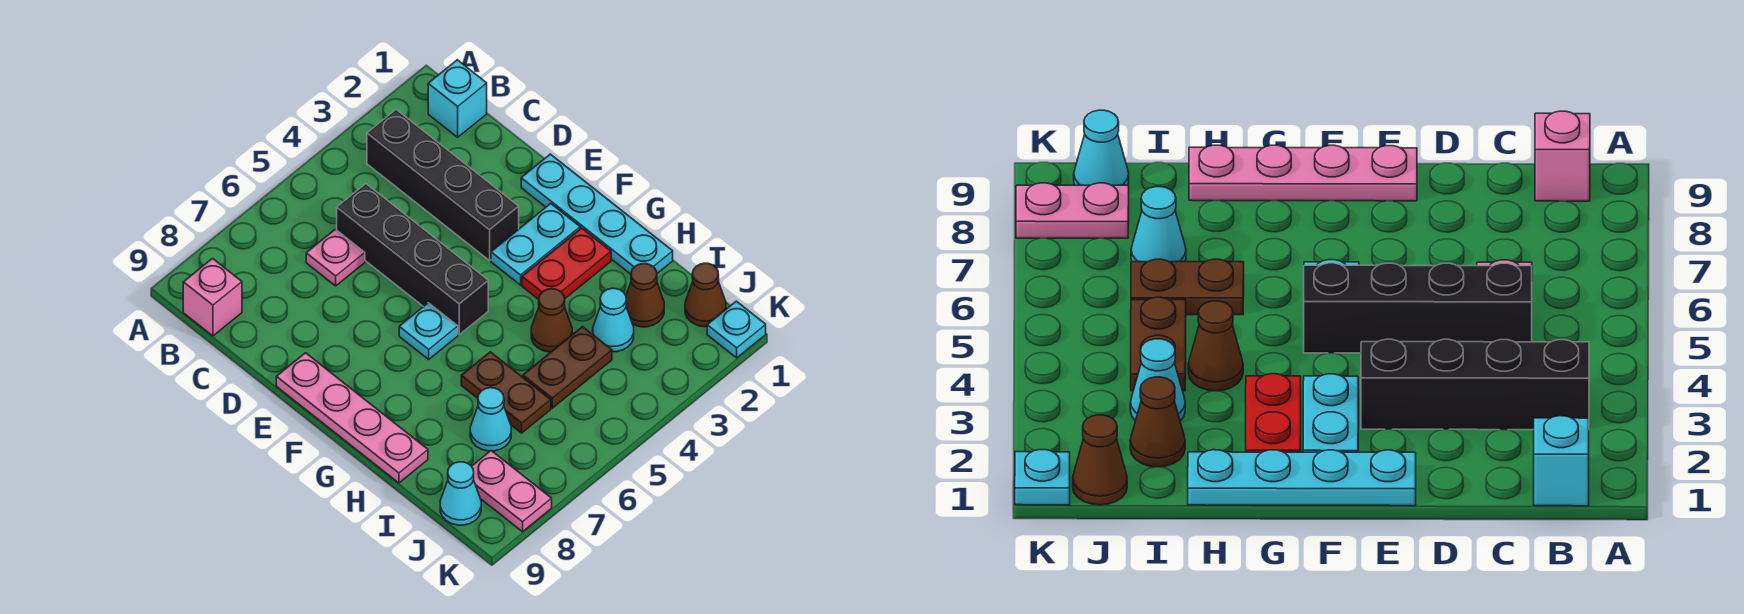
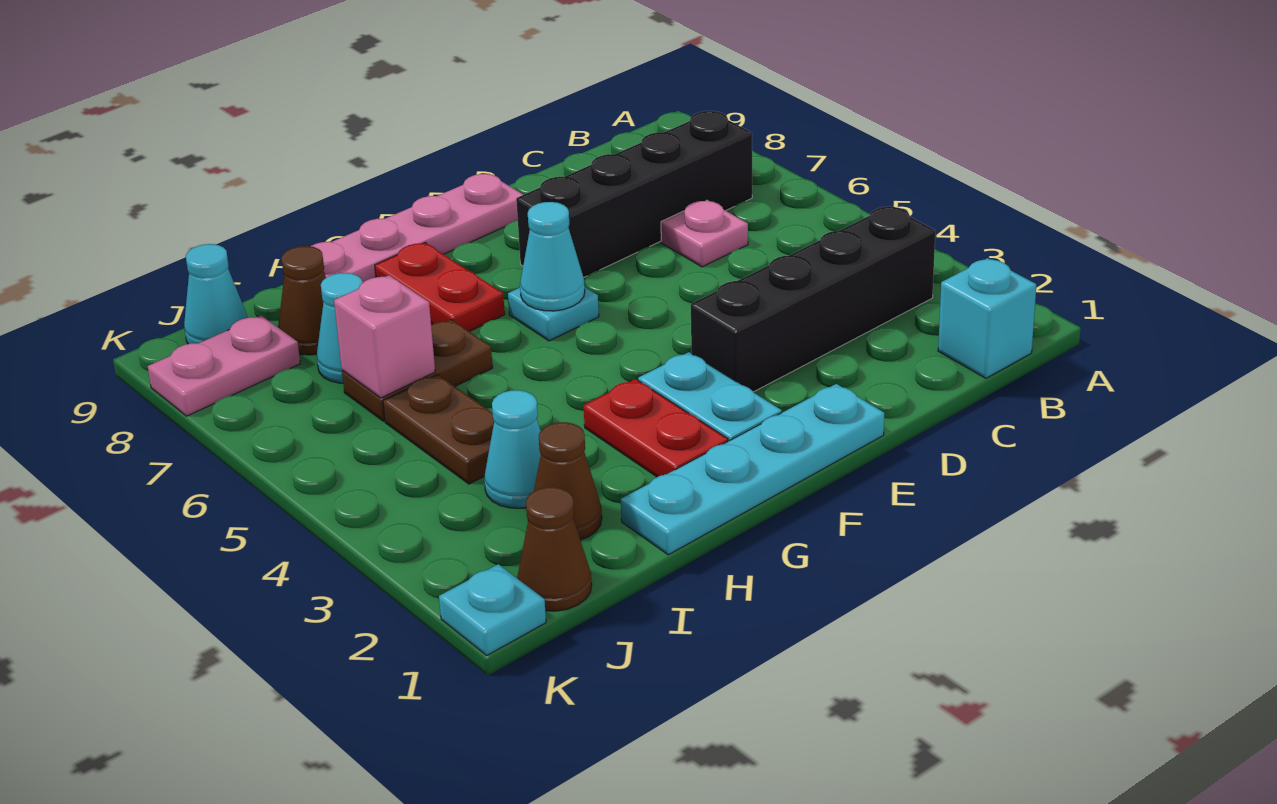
pink brick B9 level 1 -> pink brick I6 level 2
black brick C5:F5 level 1 -> black brick B7:E7 level 1
none -> cyan cone F6 level 2
none -> red plate G7:G8 level 1
brown cone H4 level 1 -> brown cone I8 level 1

